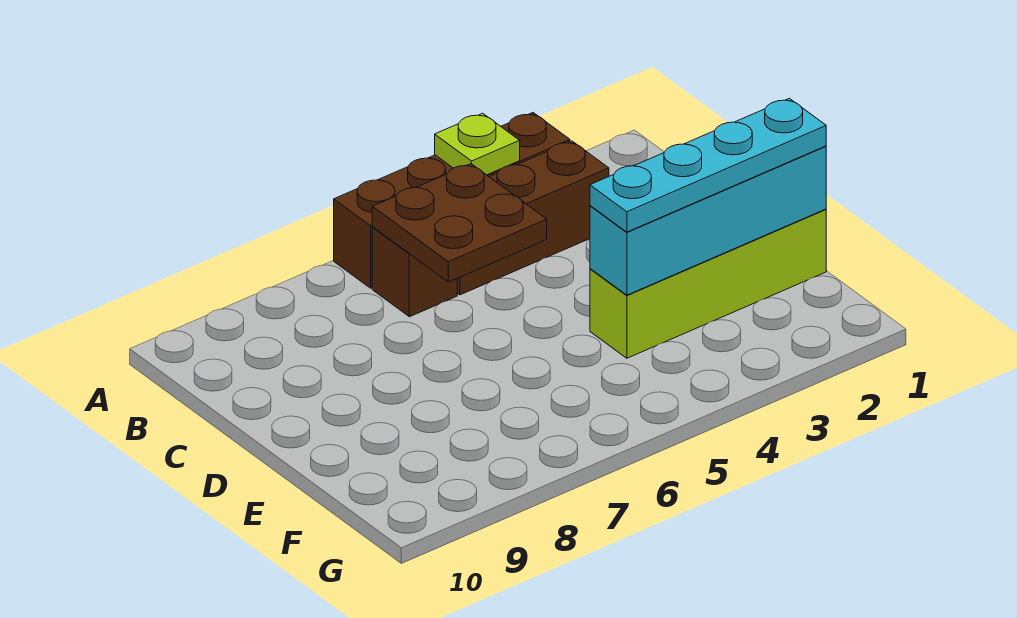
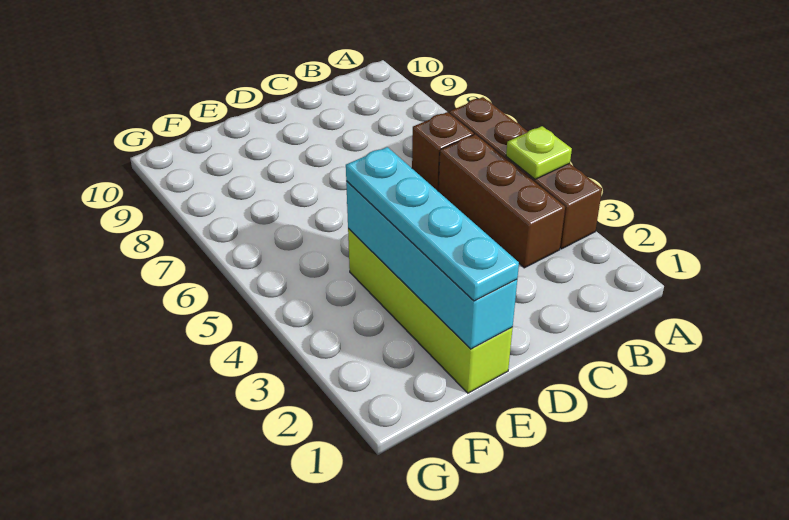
brown plate B5:C6 level 2 -> none

